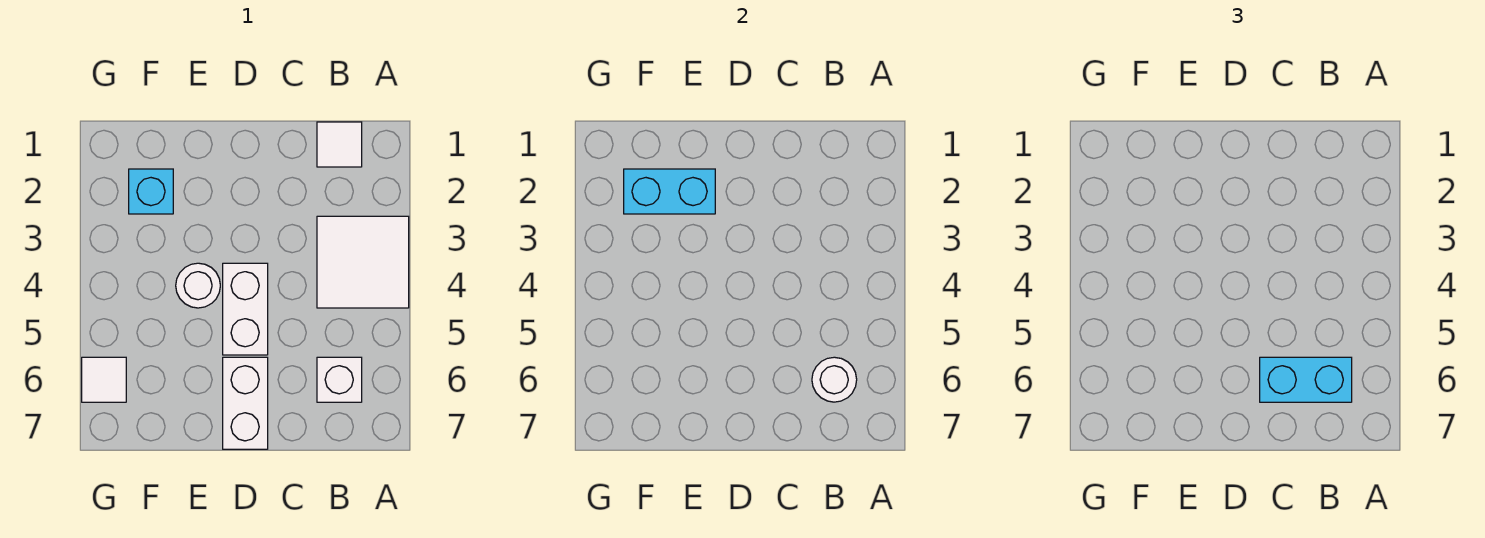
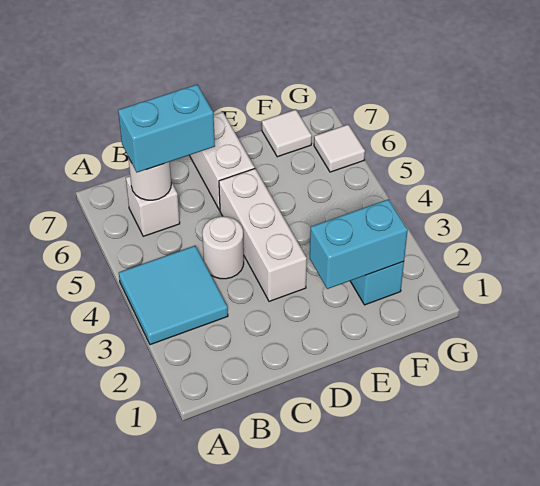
white tile A3:B4 level 1 -> cyan tile A3:B4 level 1
white tile B1 level 1 -> white tile F7 level 1
white brick D4:D5 level 1 -> white brick D3:D5 level 1
white round brick E4 level 1 -> white round brick C4 level 1

